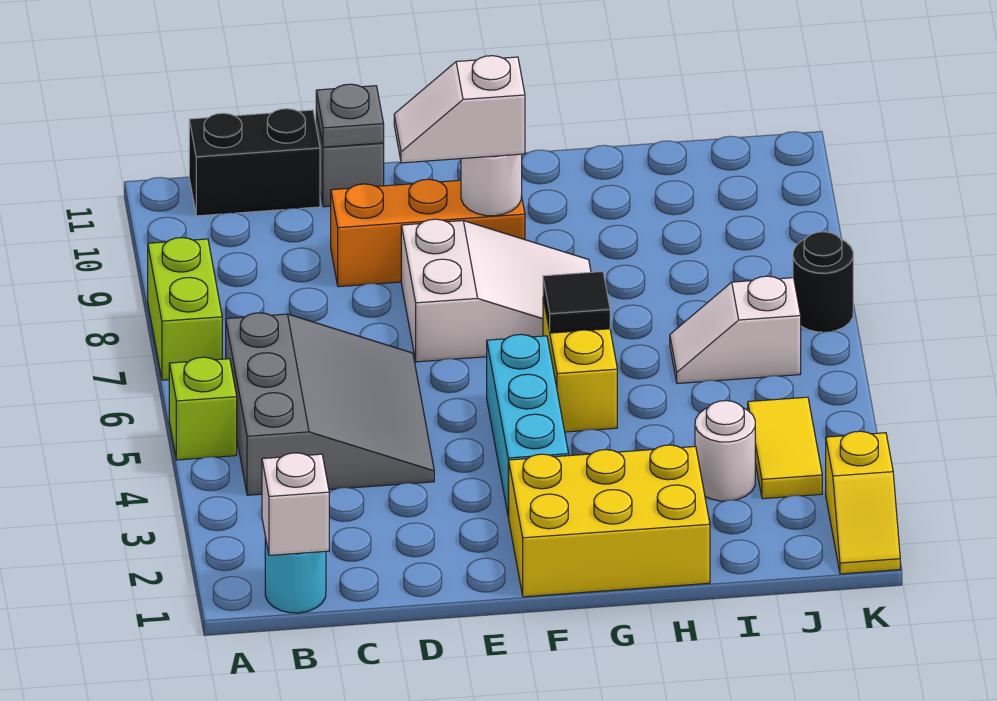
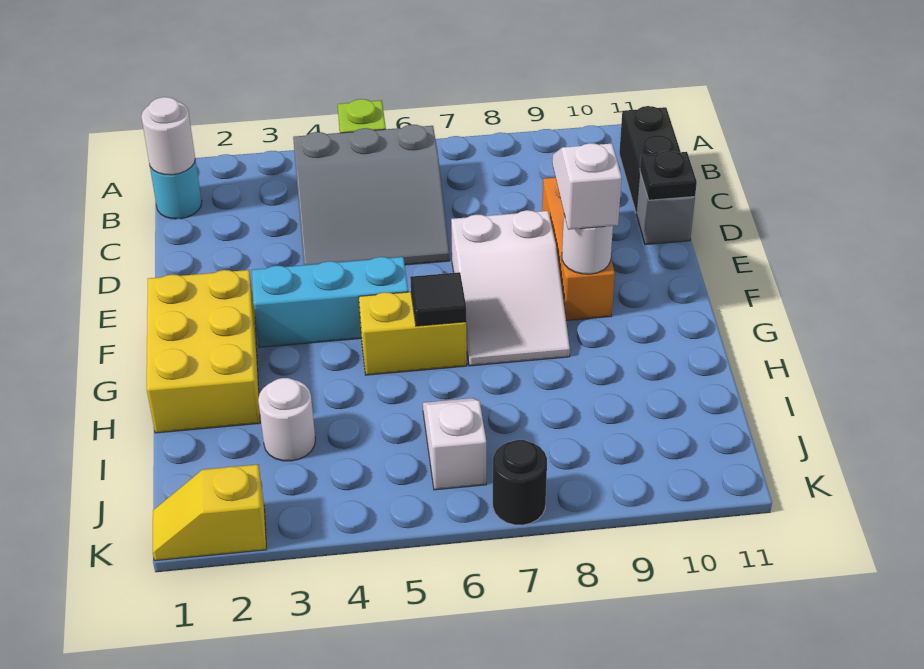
lime brick A7:A8 level 1 -> none
white brick B1 level 2 -> white round brick B1 level 2
grey plate D11 level 2 -> black plate D11 level 2
yellow tile J3:J4 level 1 -> none

